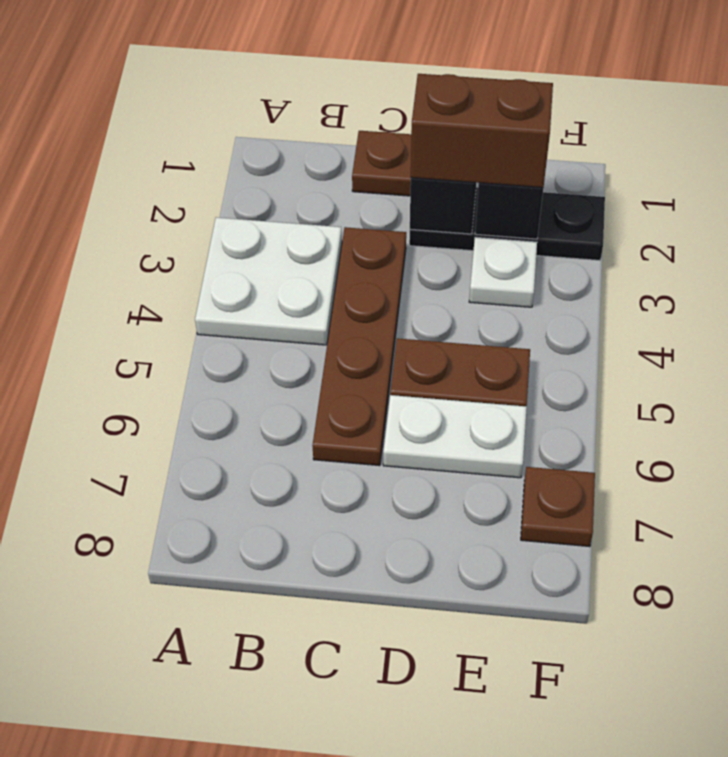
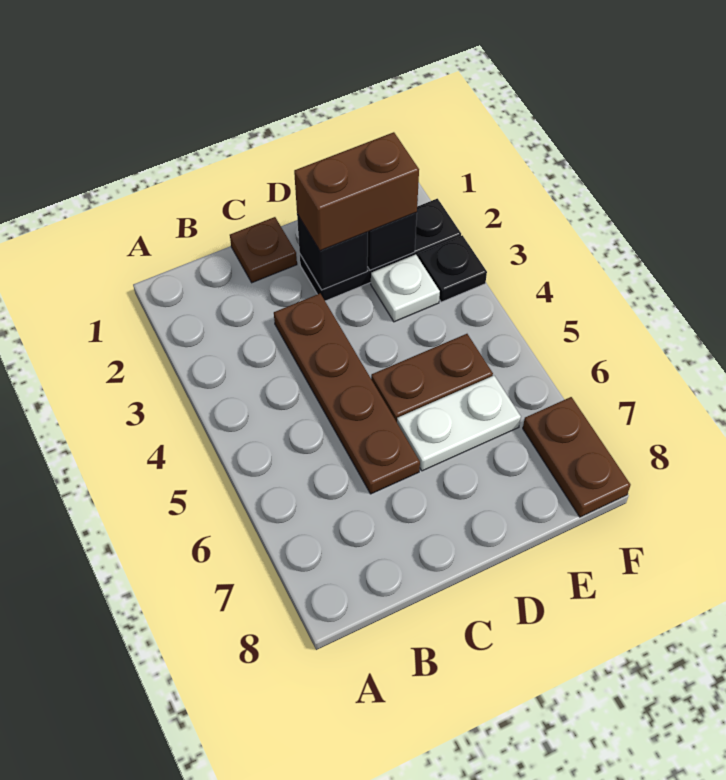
white plate A3:B4 level 1 -> none
none -> black plate F3 level 1
brown plate F7 level 1 -> brown plate F7:F8 level 1

